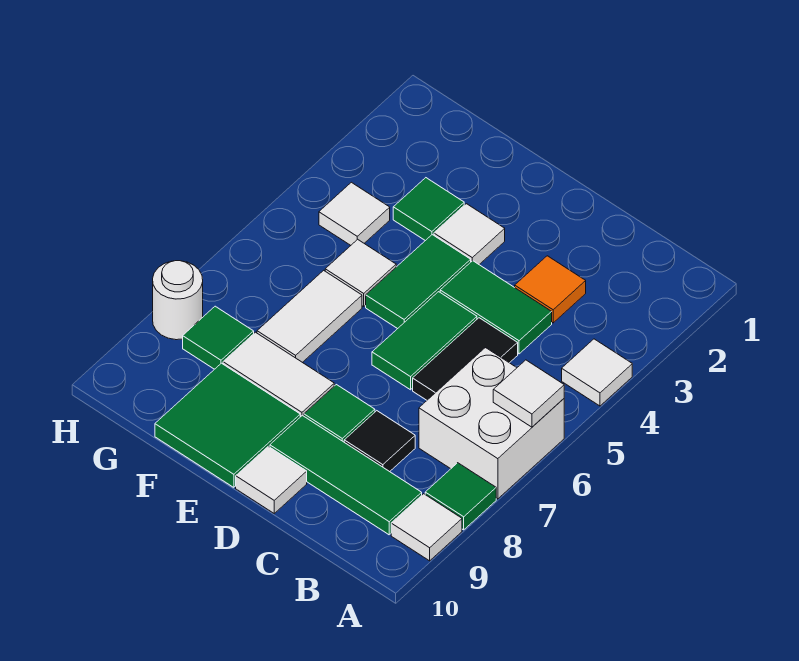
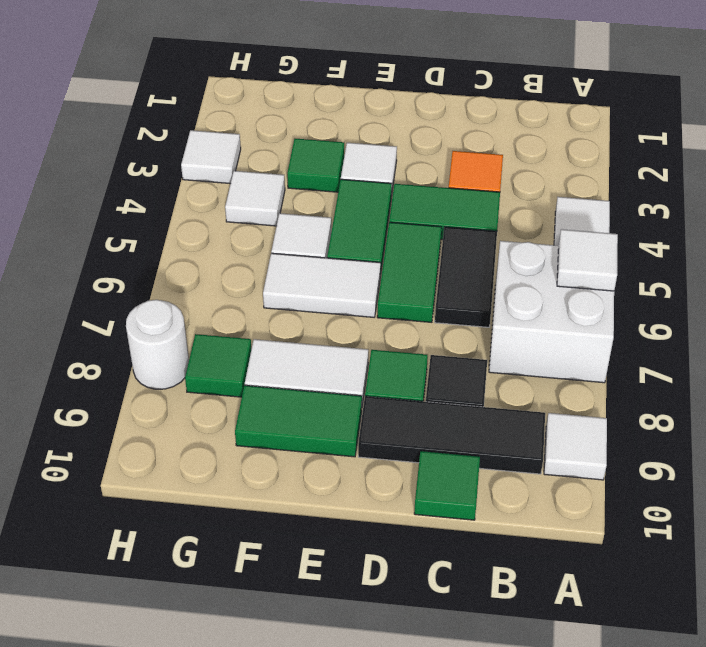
green tile A8 level 1 -> green tile C10 level 1
green tile B9:D9 level 1 -> black tile B9:D9 level 1
white tile D10 level 1 -> white tile H3 level 1
green tile E9:F10 level 1 -> green tile E9:F9 level 1
white tile F6:F7 level 1 -> white tile E6:F6 level 1

